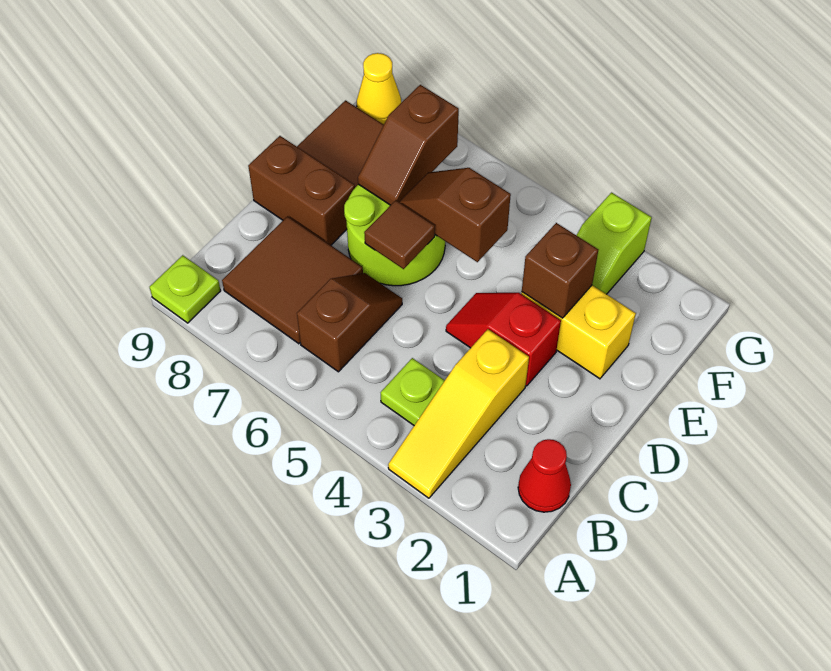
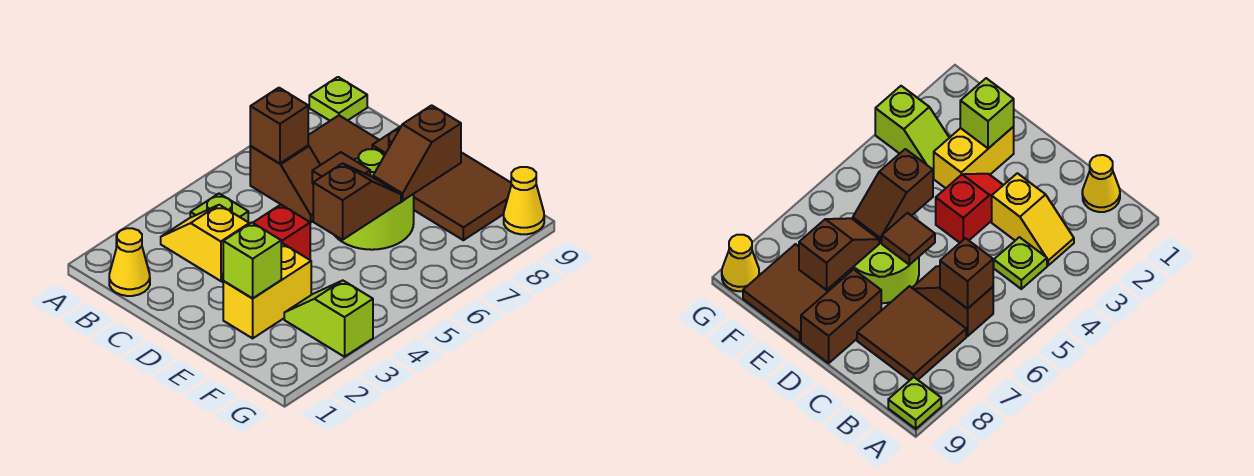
yellow slope A3:C3 level 1 top C -> yellow slope B3:C3 level 1 top C
red cone B1 level 1 -> yellow cone B1 level 1
red slope D3:D4 level 1 top 3 -> red slope D3:D4 level 1 top 4
none -> lime brick E2 level 2
brown brick E3 level 2 -> brown brick B6 level 2
brown slope E7:F7 level 2 top F -> brown slope E7:E8 level 2 top 8

